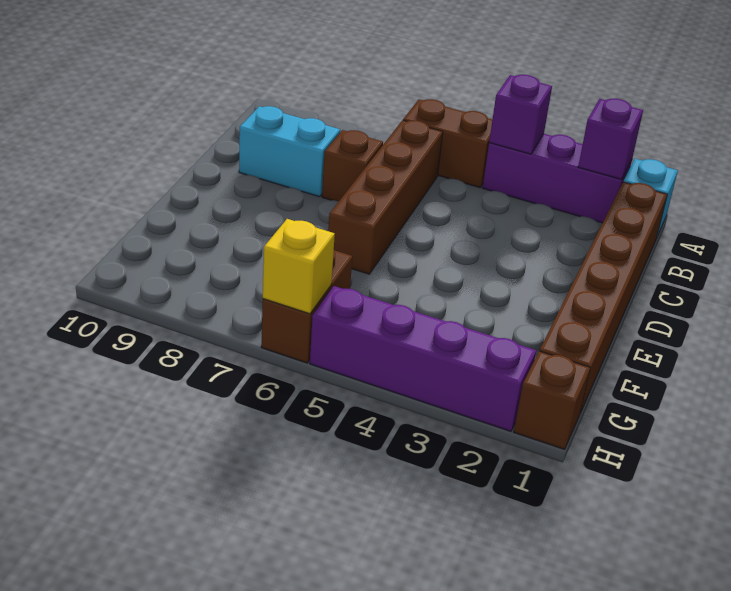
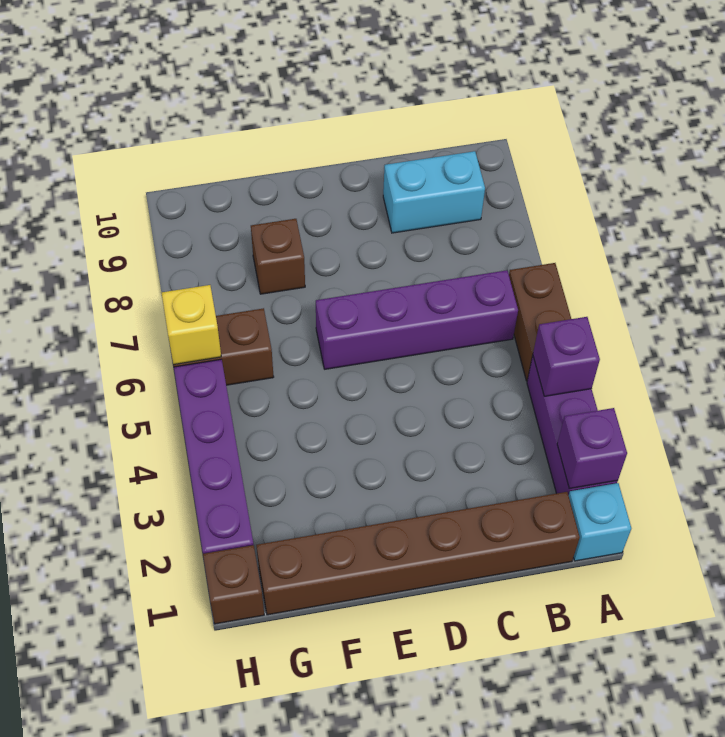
brown brick B6:E6 level 1 -> purple brick B6:E6 level 1
brown brick C7 level 1 -> brown brick F8 level 1
cyan brick C8:C9 level 1 -> cyan brick B9:C9 level 1

